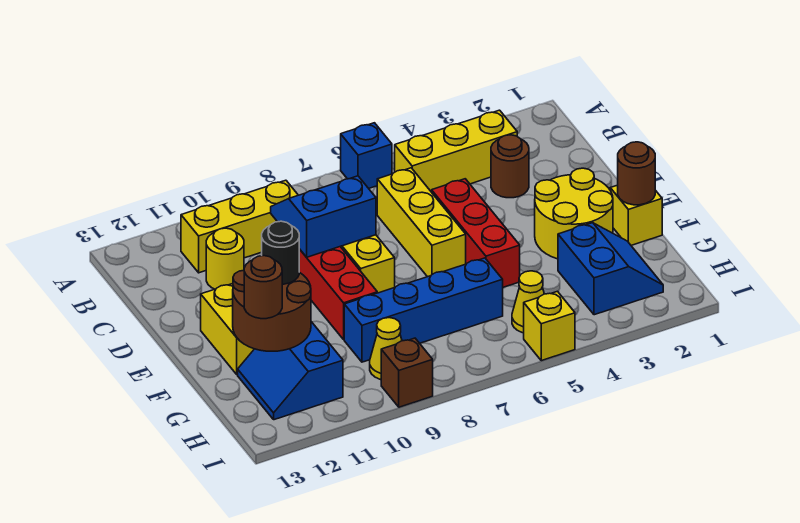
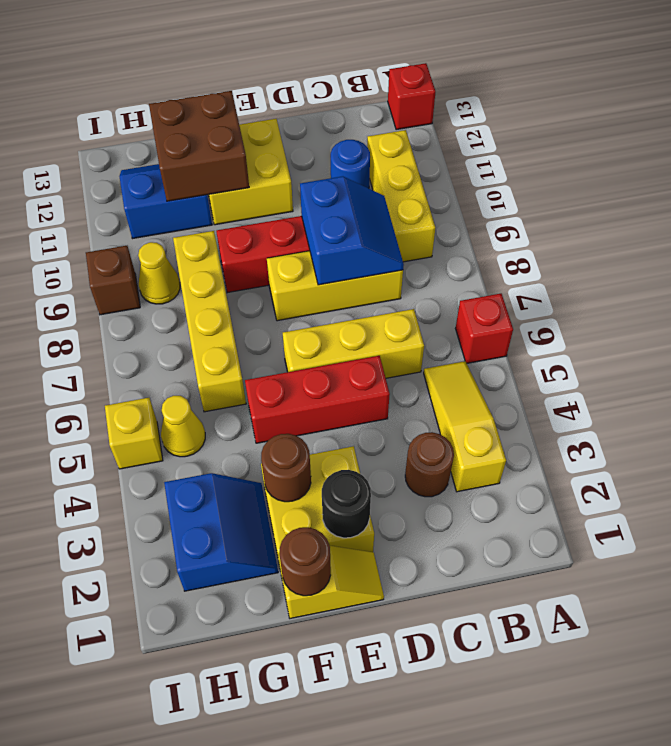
blue brick A6 level 1 -> red brick A6 level 1
none -> red brick A13 level 1
yellow brick B3:B5 level 1 -> yellow slope B3:B5 level 1 top 3
yellow round brick C11 level 1 -> blue round brick C11 level 1
yellow round brick E2:F3 level 1 -> yellow brick E2:F3 level 1
brown round brick F11:G12 level 2 -> brown brick F11:G12 level 2
black round brick F11 level 3 -> black round brick E2 level 2
blue slope G2:H3 level 1 top 3 -> blue slope G2:H3 level 1 top H
blue brick G6:G9 level 1 -> yellow brick G6:G9 level 1
brown round brick G12 level 3 -> brown round brick F3 level 2

